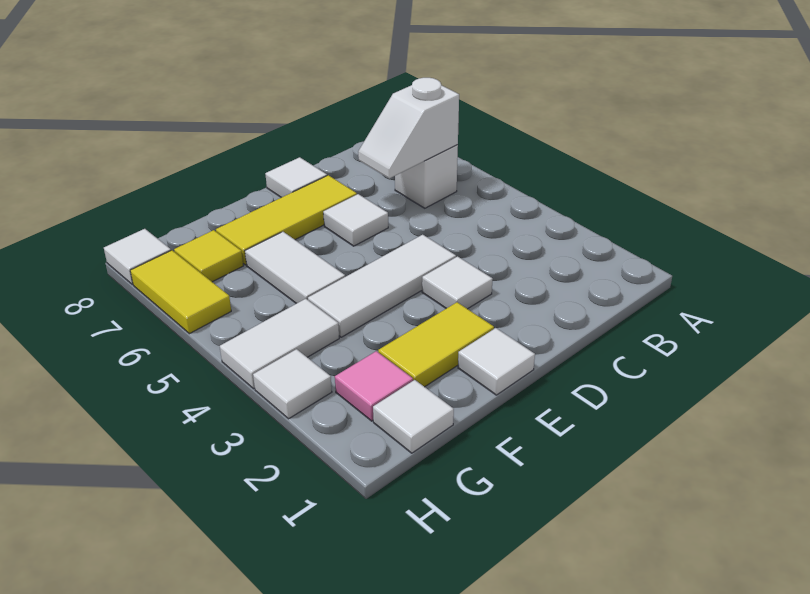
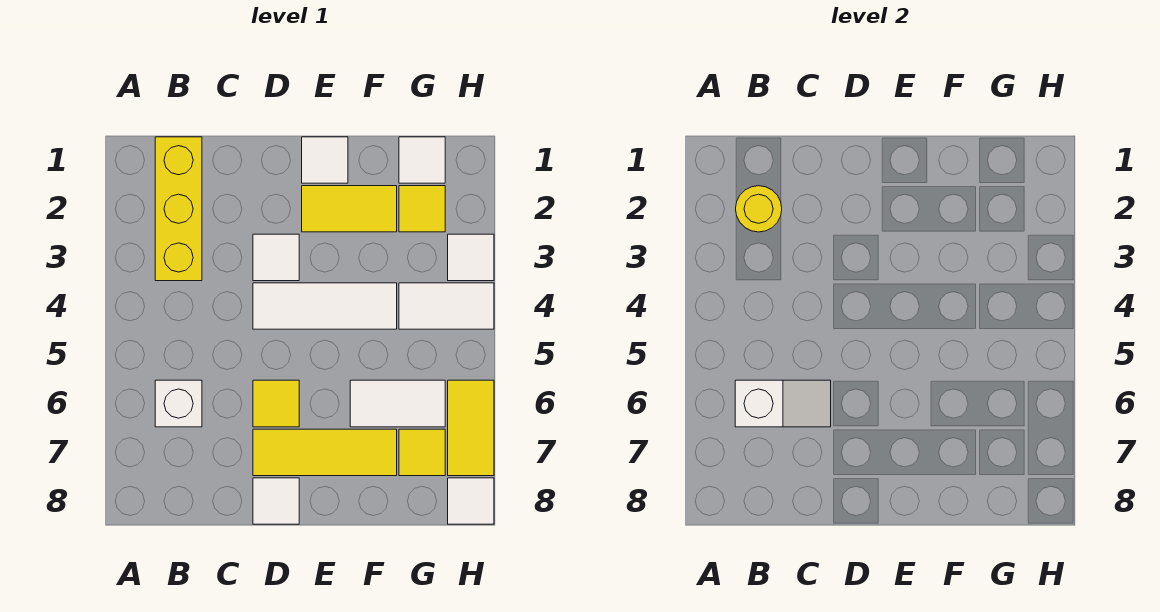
none -> yellow brick B1:B3 level 1
none -> yellow round brick B2 level 2
white tile D6 level 1 -> yellow tile D6 level 1
white tile F5:F6 level 1 -> white tile F6:G6 level 1
pink tile G2 level 1 -> yellow tile G2 level 1

